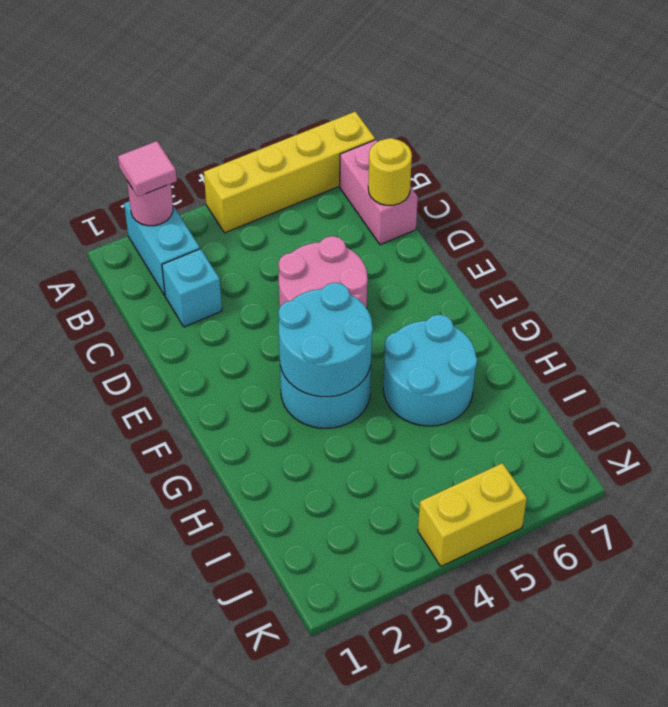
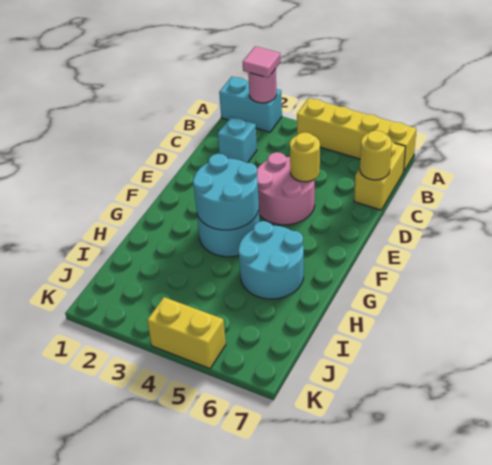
cyan brick A2:B2 level 1 -> cyan brick A1:A2 level 1
pink brick B7:C7 level 1 -> yellow brick B7:C7 level 1
none -> yellow round brick D5 level 2

